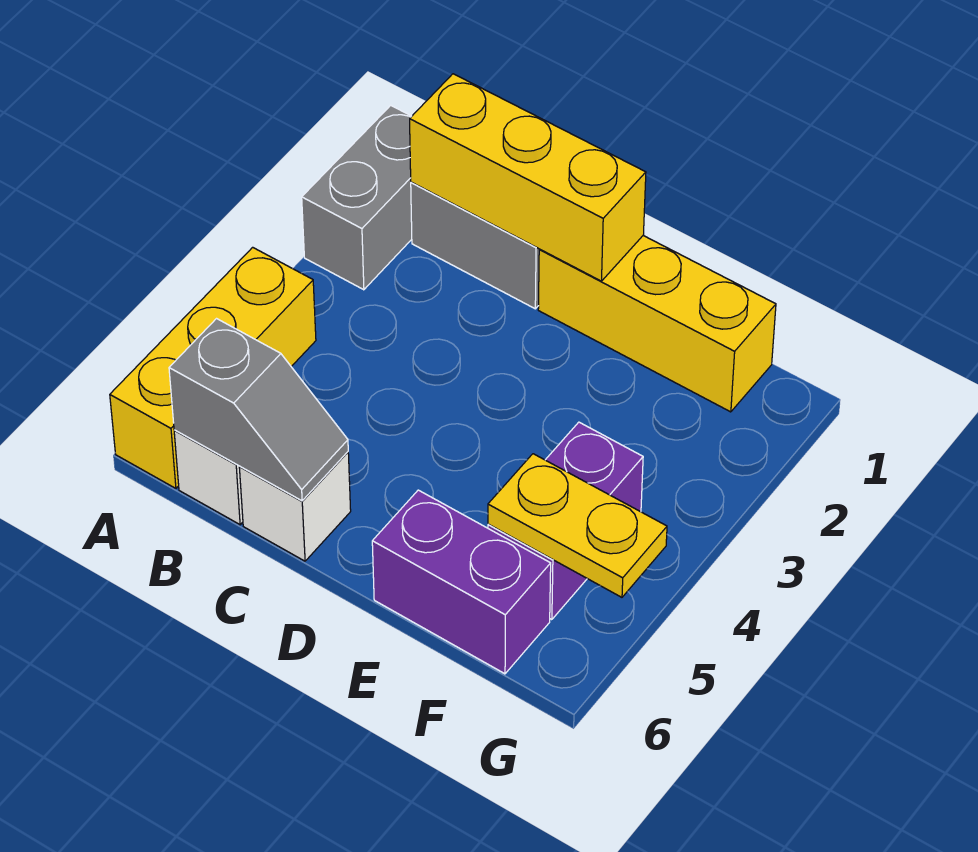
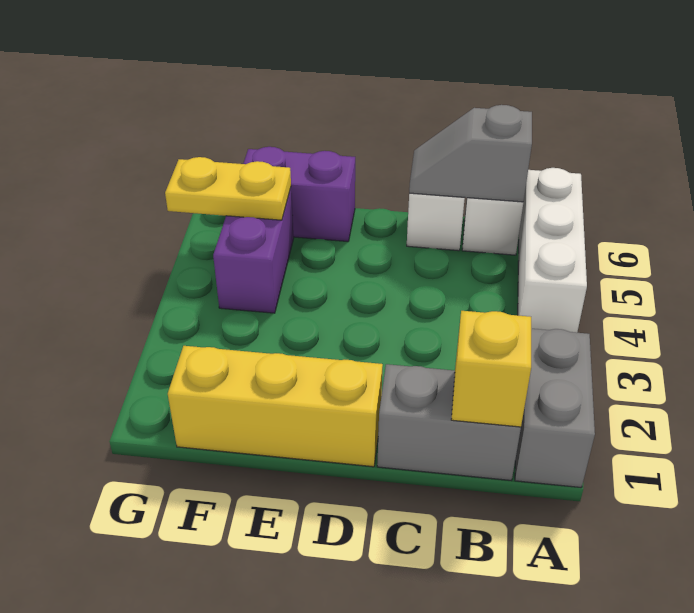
yellow brick A4:A6 level 1 -> white brick A4:A6 level 1
yellow brick B1:D1 level 2 -> yellow brick B1 level 2

